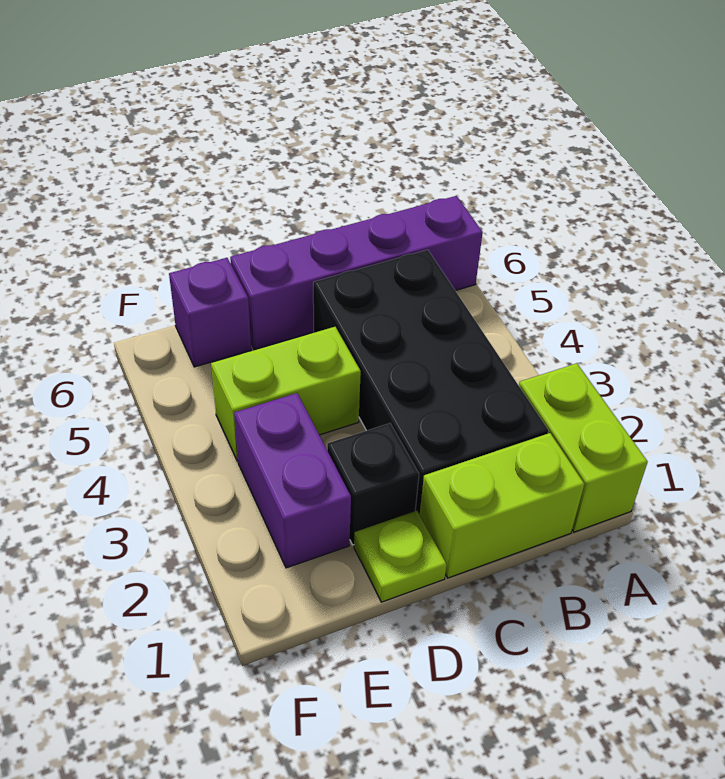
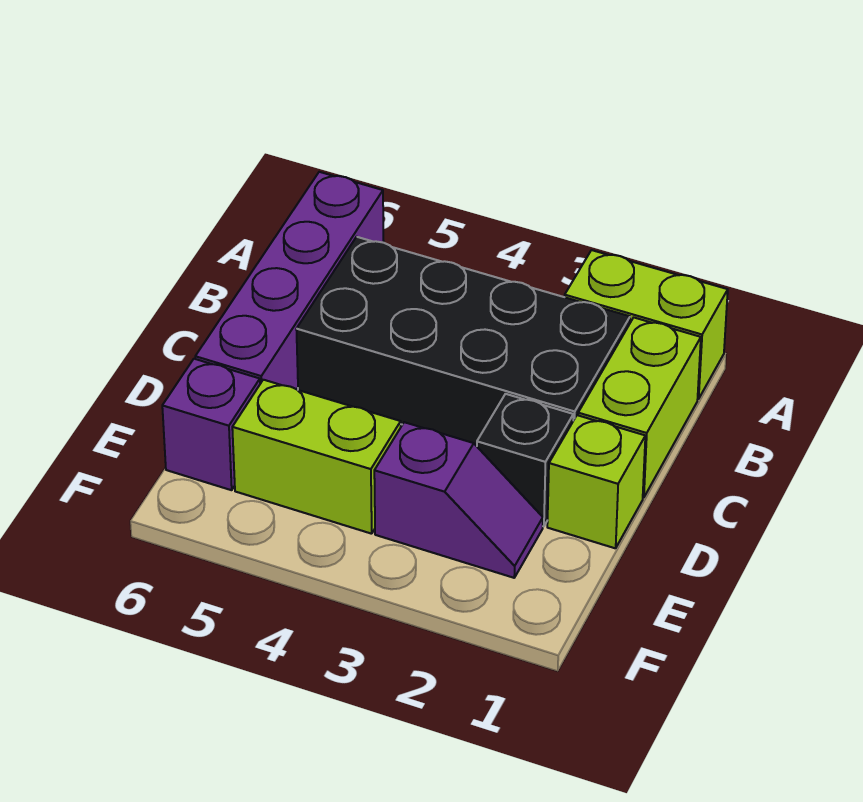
lime plate D1 level 1 -> lime brick D1 level 1
lime brick D4:E4 level 1 -> lime brick E4:E5 level 1
purple brick E2:E3 level 1 -> purple slope E2:E3 level 1 top 3

